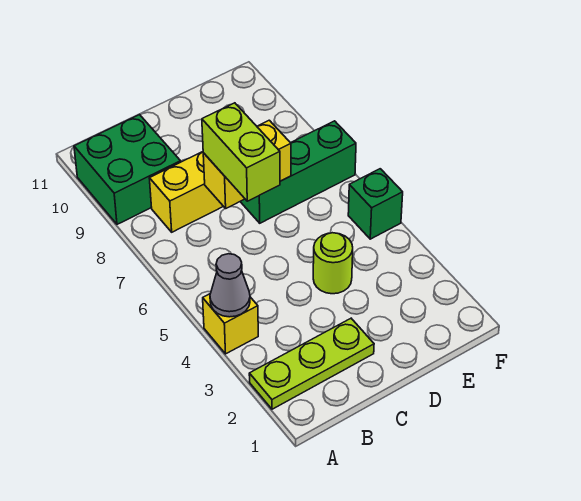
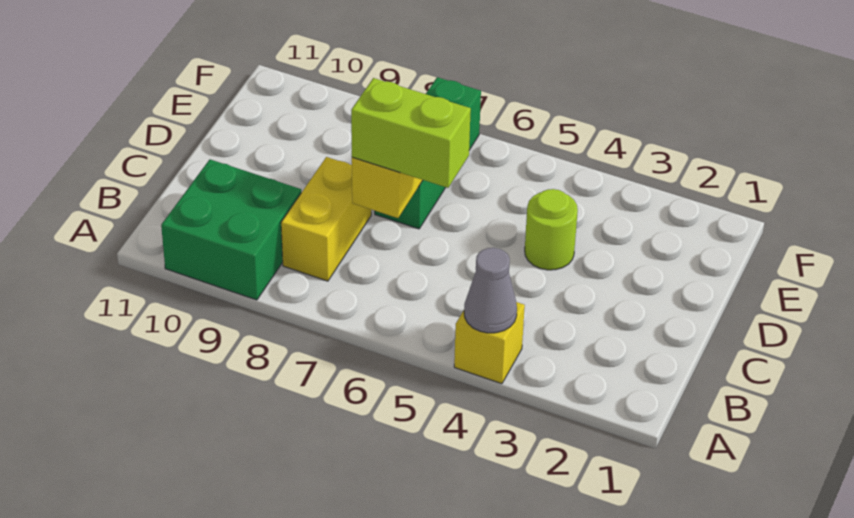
lime plate A2:C2 level 1 -> none
green brick F5 level 1 -> none

